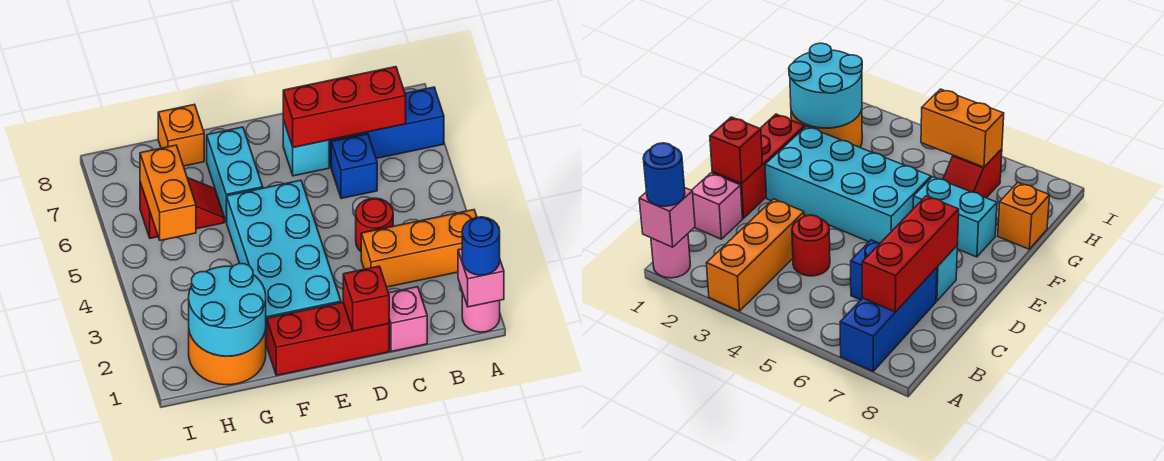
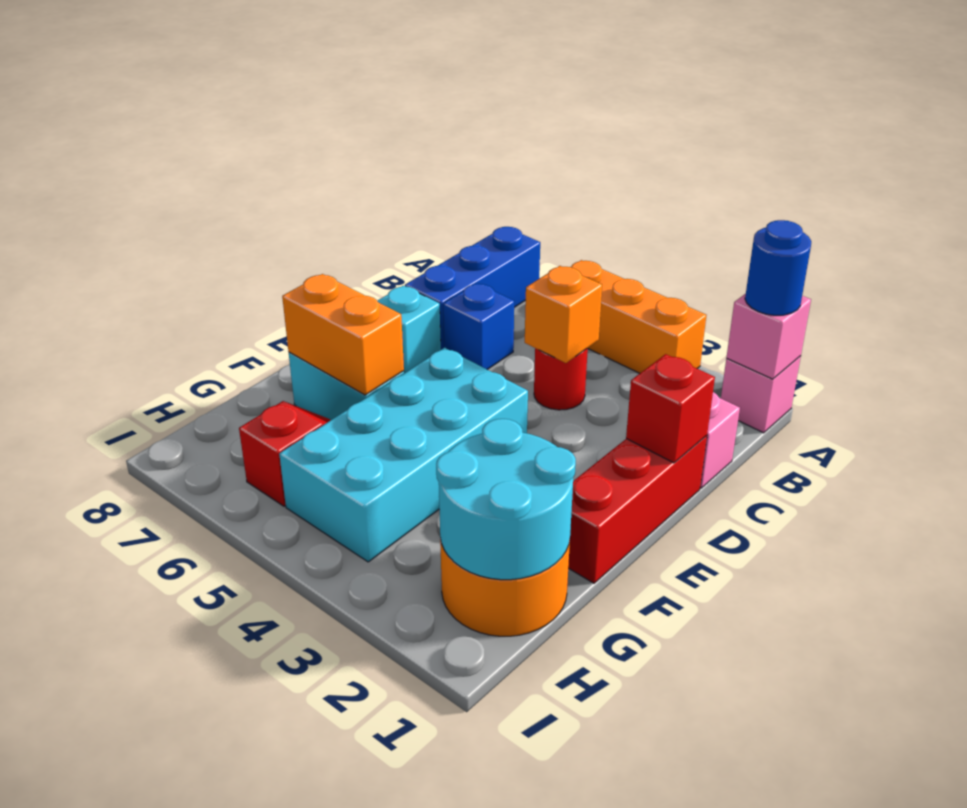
pink round brick A1 level 1 -> pink brick A1 level 1
orange brick A3:C3 level 1 -> orange brick A3:A5 level 1
red brick B7:D7 level 2 -> none
cyan brick E2:F5 level 1 -> cyan brick E4:H5 level 1
orange brick G8 level 1 -> orange brick C4 level 2
orange brick H5:H6 level 2 -> orange brick F6:F7 level 2

